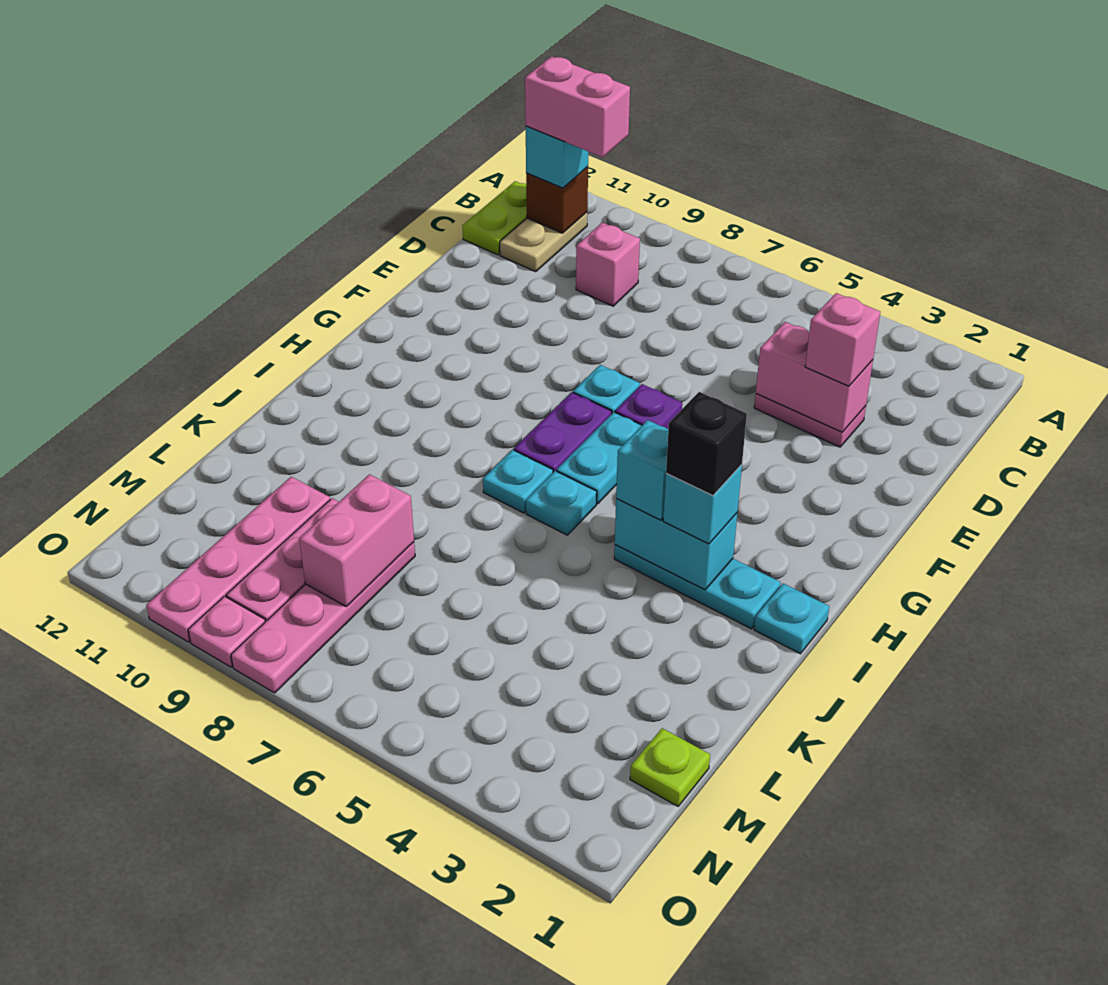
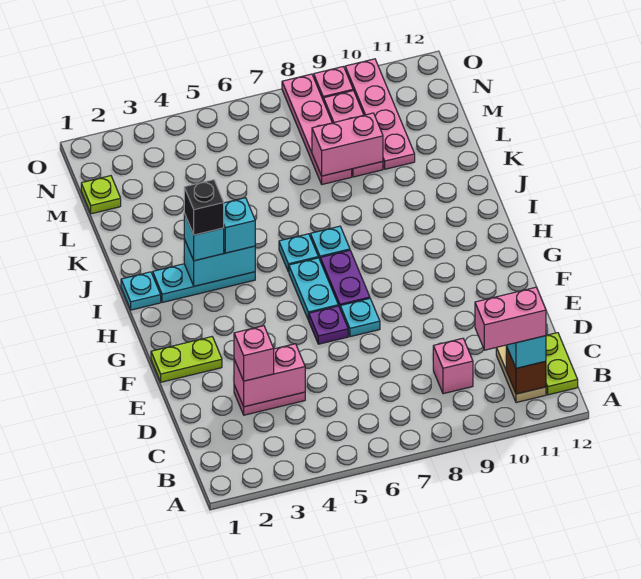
none -> lime plate F1:F2 level 1
pink brick L8:M8 level 2 -> pink brick L8:L9 level 2

